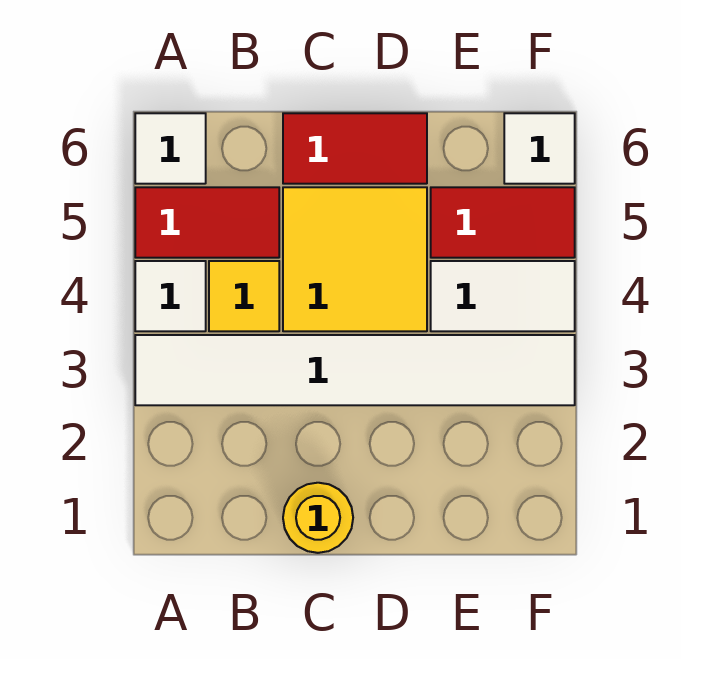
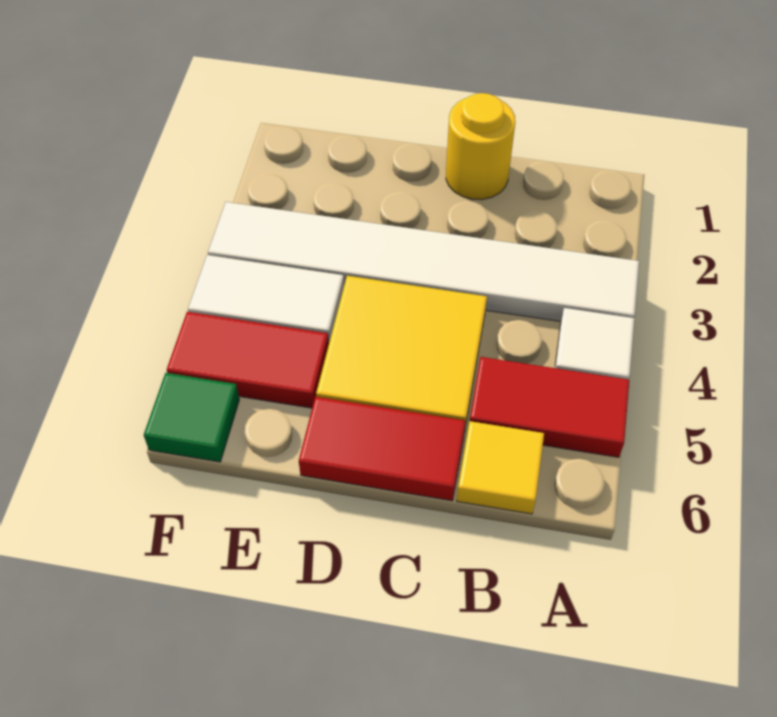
white tile A6 level 1 -> none
yellow tile B4 level 1 -> yellow tile B6 level 1
white tile F6 level 1 -> green tile F6 level 1

